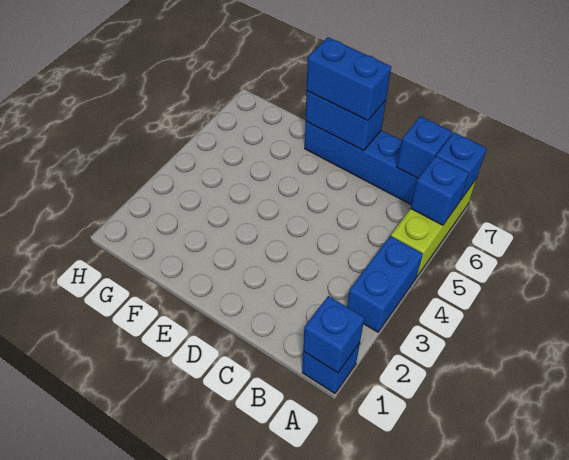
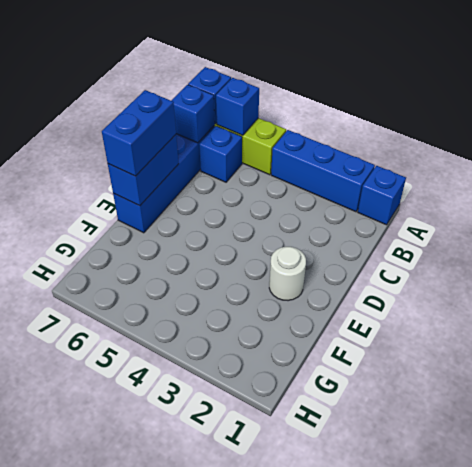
blue brick A1 level 2 -> blue brick B6 level 1
blue brick A3:A4 level 1 -> blue brick A2:A4 level 1
none -> white round brick E2 level 1

